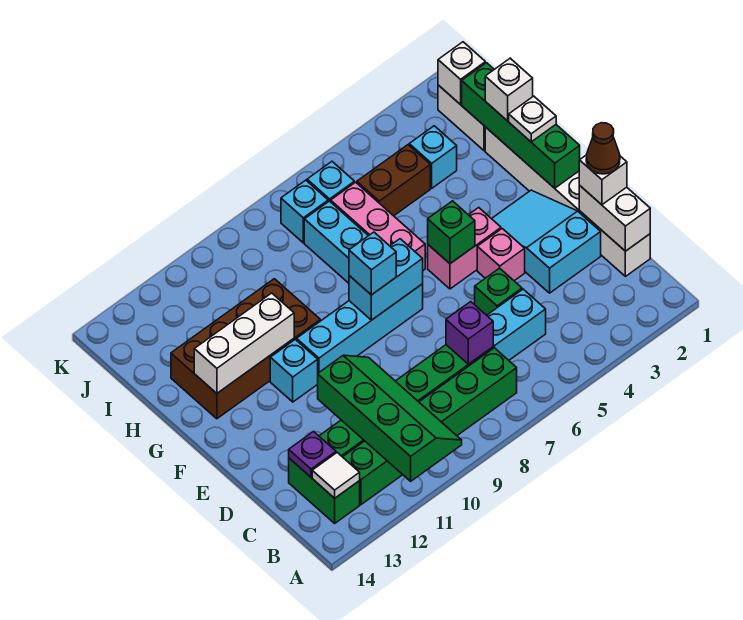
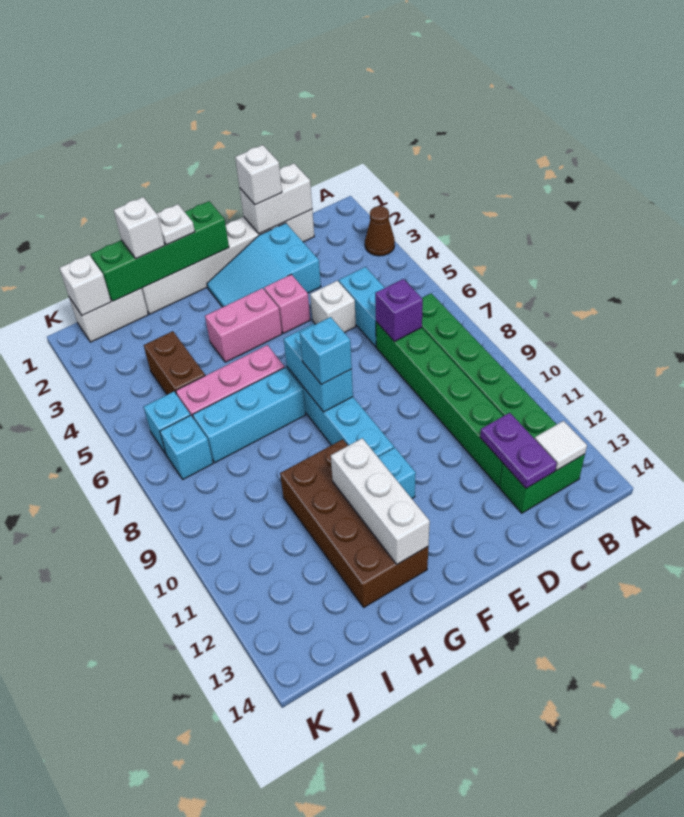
green slope A10:D11 level 2 top 11 -> none
purple plate C13 level 2 -> purple plate C12:C13 level 2
brown cone D1 level 4 -> brown cone A3 level 1
green brick D5 level 1 -> white brick D5 level 1
pink brick F4:F5 level 1 -> pink brick F4:G4 level 1
green brick F5 level 2 -> none
cyan brick I3 level 1 -> none

